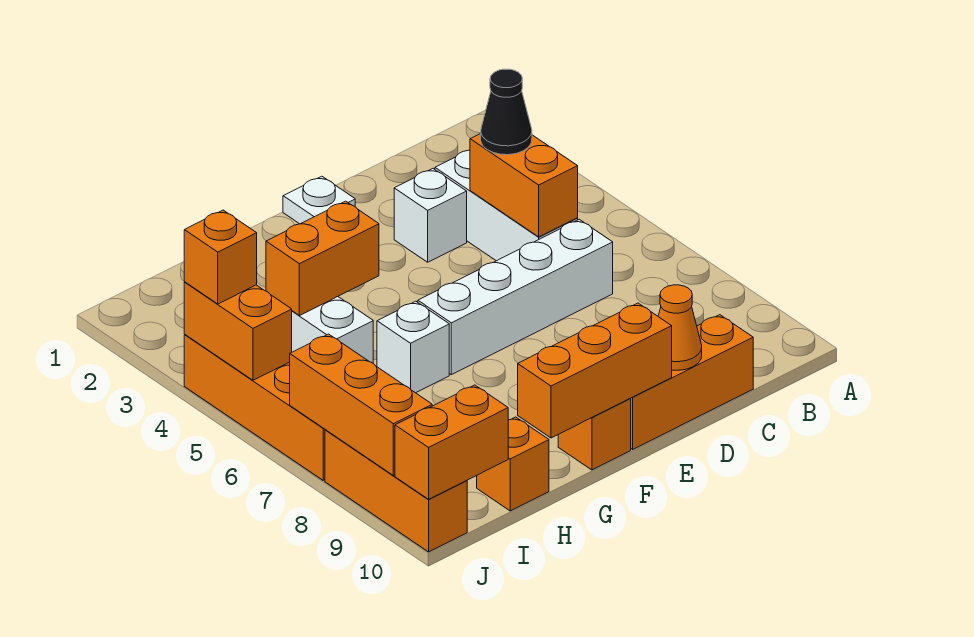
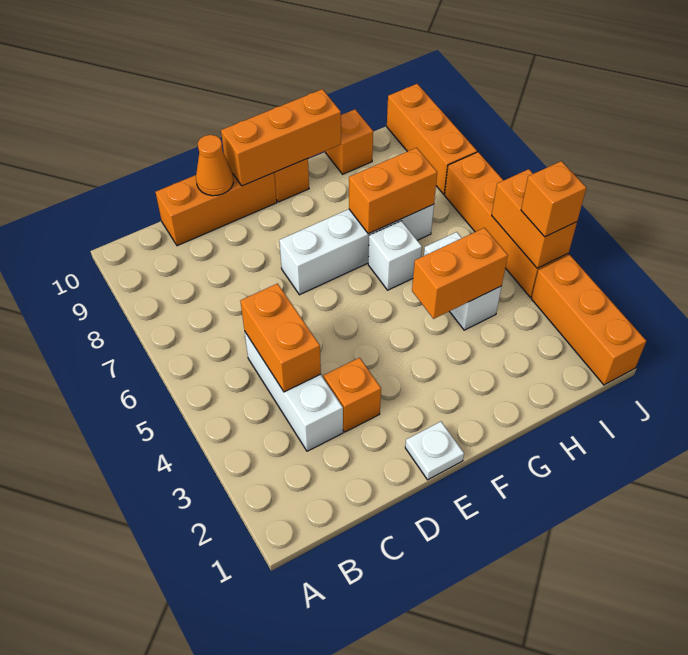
black cone C4 level 3 -> none
white brick C6:F6 level 1 -> white brick E7:H7 level 1
white brick D3 level 1 -> orange brick D3 level 1
orange brick I10:J10 level 2 -> orange brick G7:H7 level 2
orange brick J7:J9 level 2 -> orange brick J1:J3 level 1

